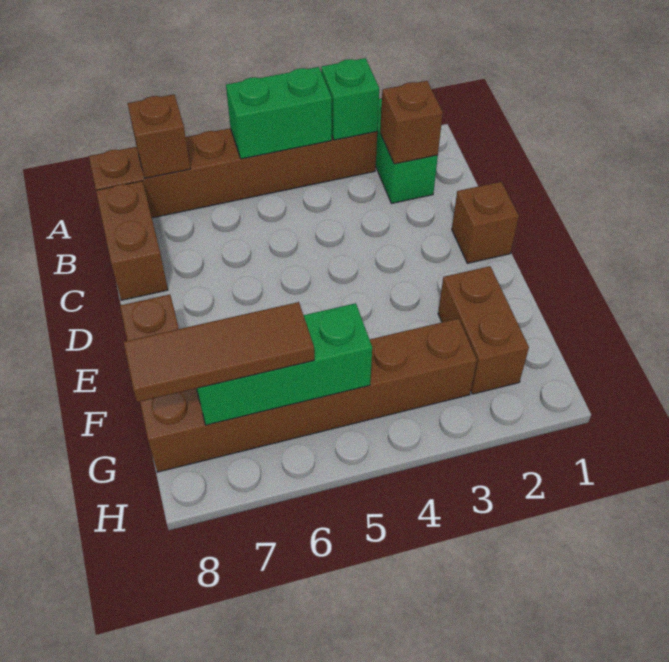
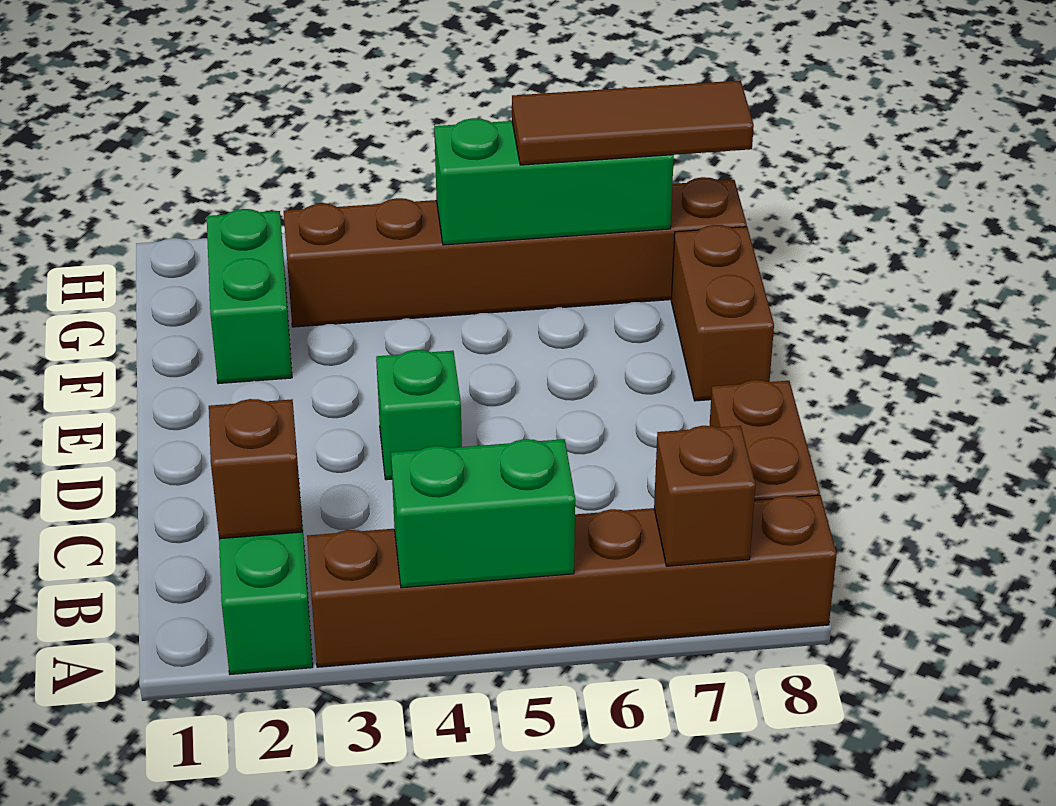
green brick A3 level 2 -> green brick D4 level 1
brown brick D1 level 1 -> none
brown brick F2:G2 level 1 -> green brick F2:G2 level 1

